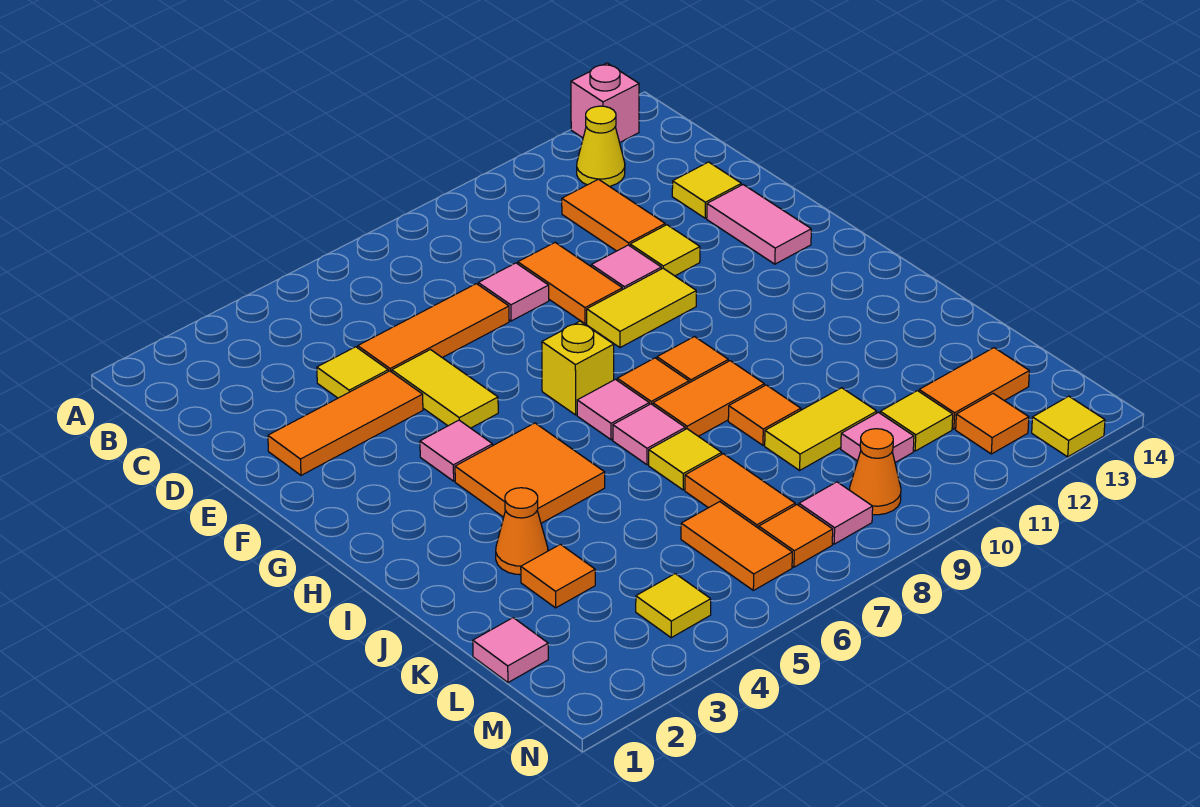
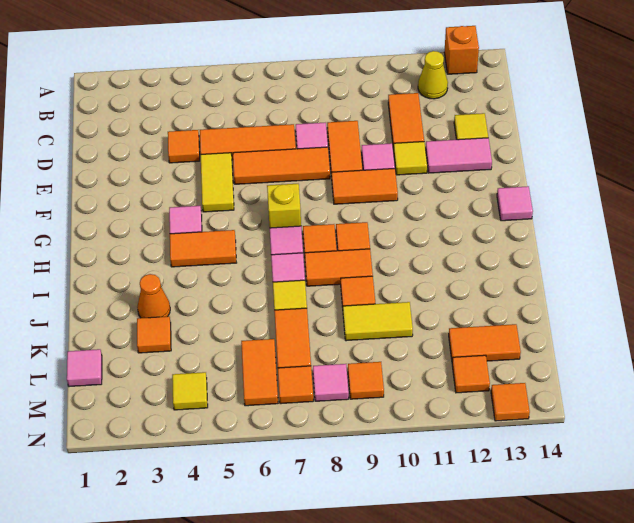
pink brick A13 level 1 -> orange brick A13 level 1
yellow tile D4 level 1 -> orange tile D4 level 1
orange tile E2:E4 level 1 -> orange tile E6:E8 level 1
pink tile E13:F13 level 1 -> pink tile E12:E13 level 1
yellow tile F9:F10 level 1 -> orange tile F9:F10 level 1
orange tile H4:I5 level 1 -> orange tile H4:H5 level 1
pink tile L10 level 1 -> pink tile G14 level 1
yellow tile L11 level 1 -> none
orange cone M9 level 1 -> orange tile M9 level 1
yellow tile N13 level 1 -> orange tile N13 level 1

